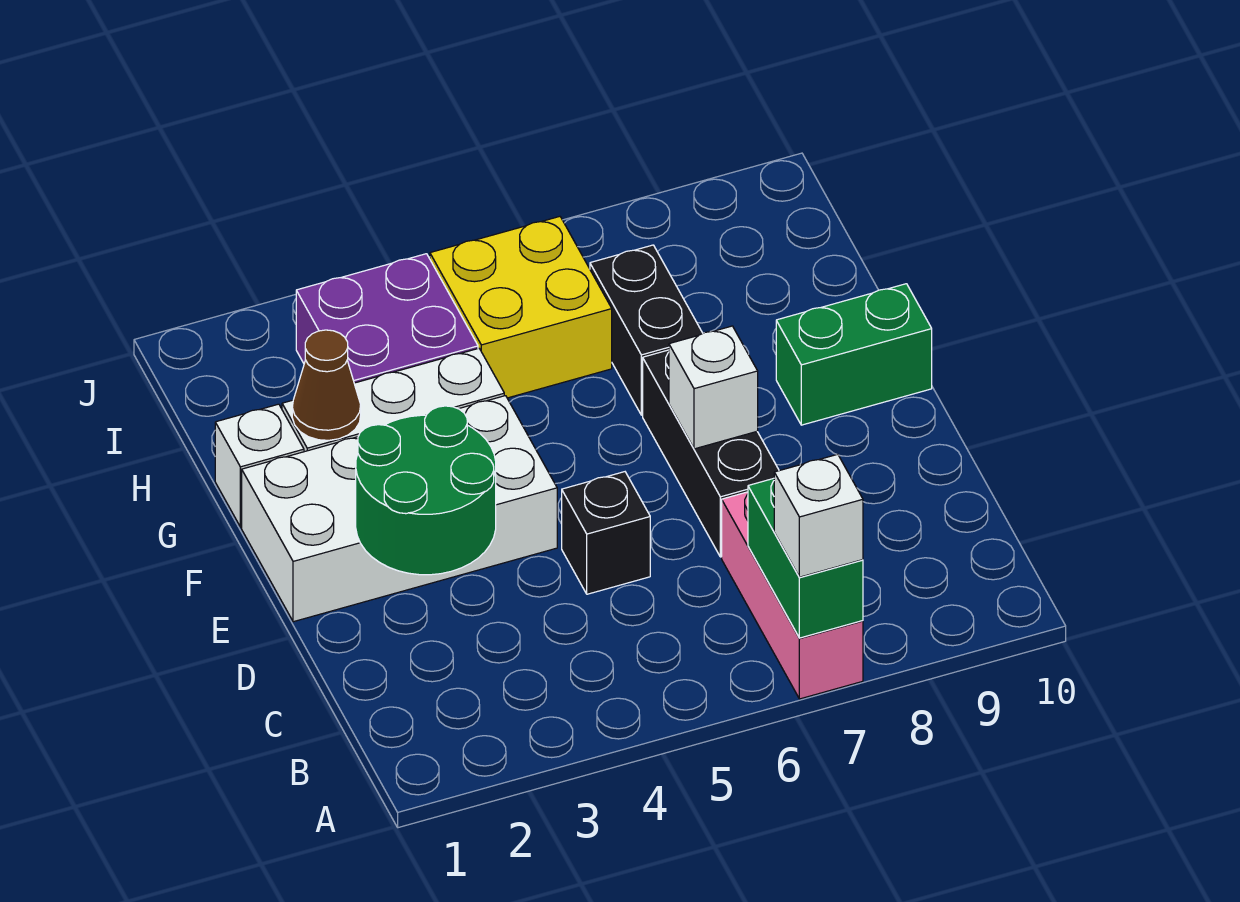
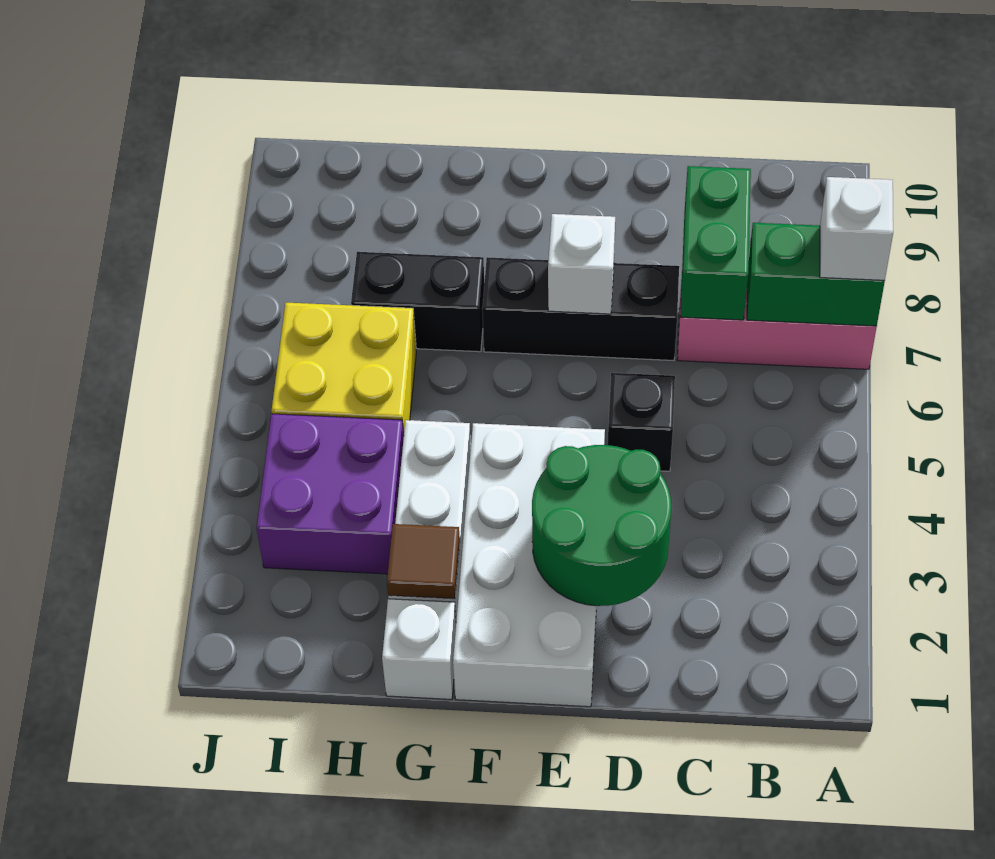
green brick F9:F10 level 1 -> green brick C7:C8 level 2
brown cone G2 level 2 -> brown tile G2 level 2

